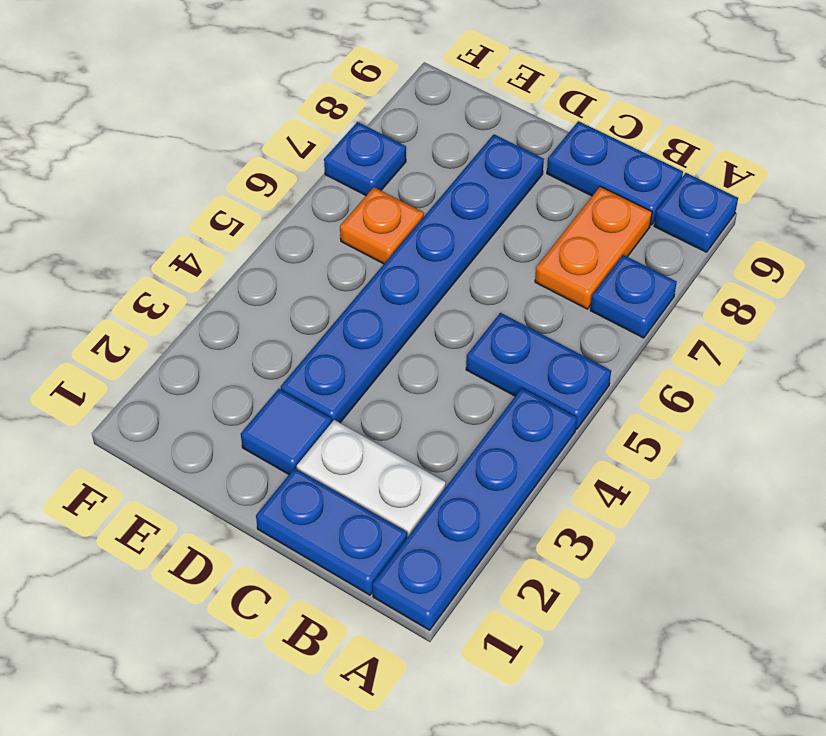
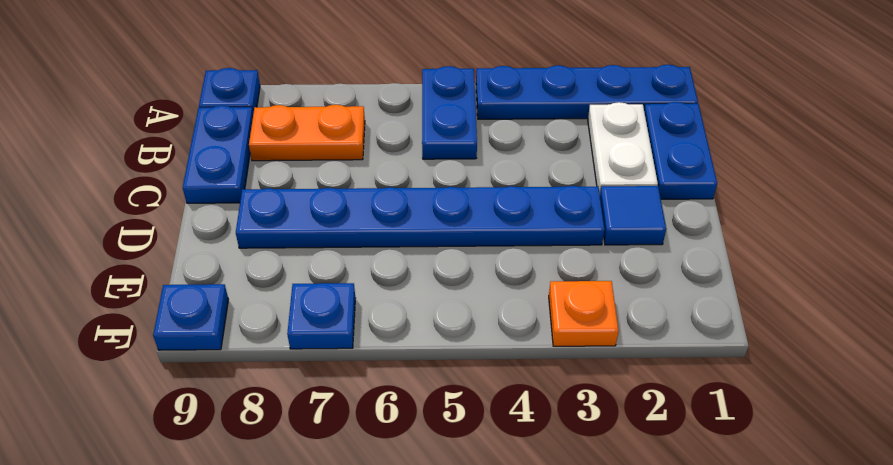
blue plate A7 level 1 -> blue plate F9 level 1
orange plate E6 level 1 -> orange plate F3 level 1

